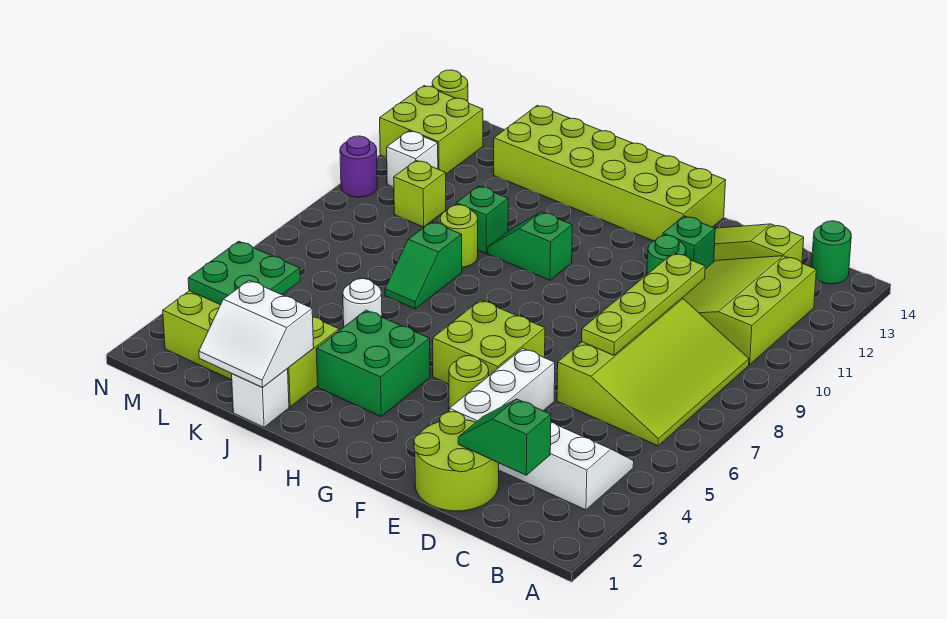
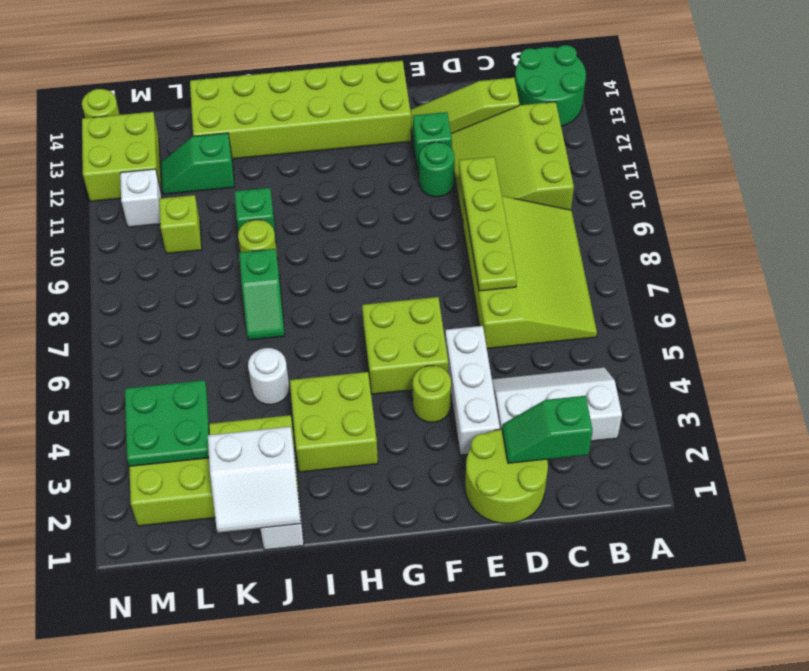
green round brick B14 level 1 -> green round brick A13:B14 level 1
green brick H3:I4 level 1 -> lime brick H3:I4 level 1
green slope H10:I10 level 1 top H -> green slope K12:L12 level 1 top K
purple round brick N10 level 1 -> none

